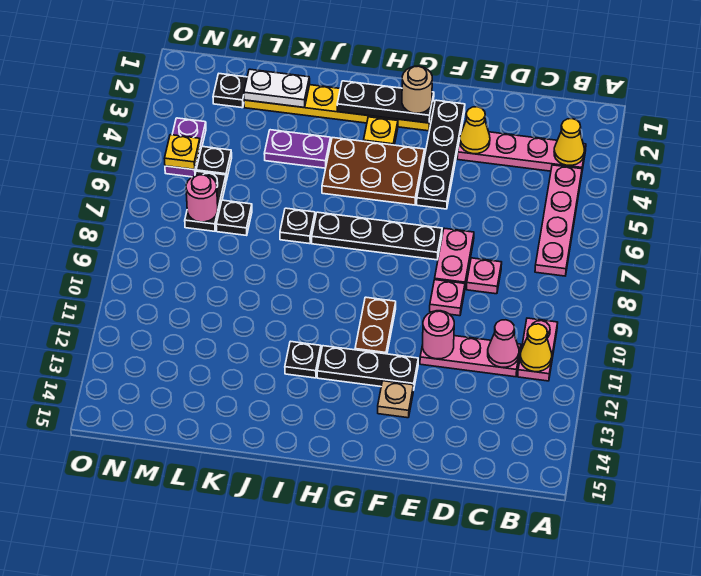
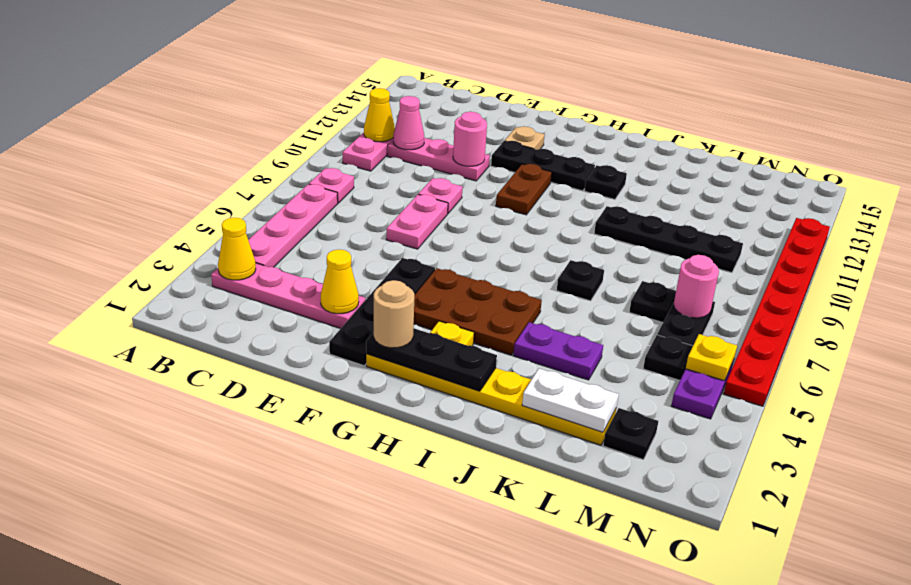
pink plate D8 level 1 -> pink plate B8 level 1
black plate F7:I7 level 1 -> black plate J10:M10 level 1
none -> red plate O5:O12 level 1

